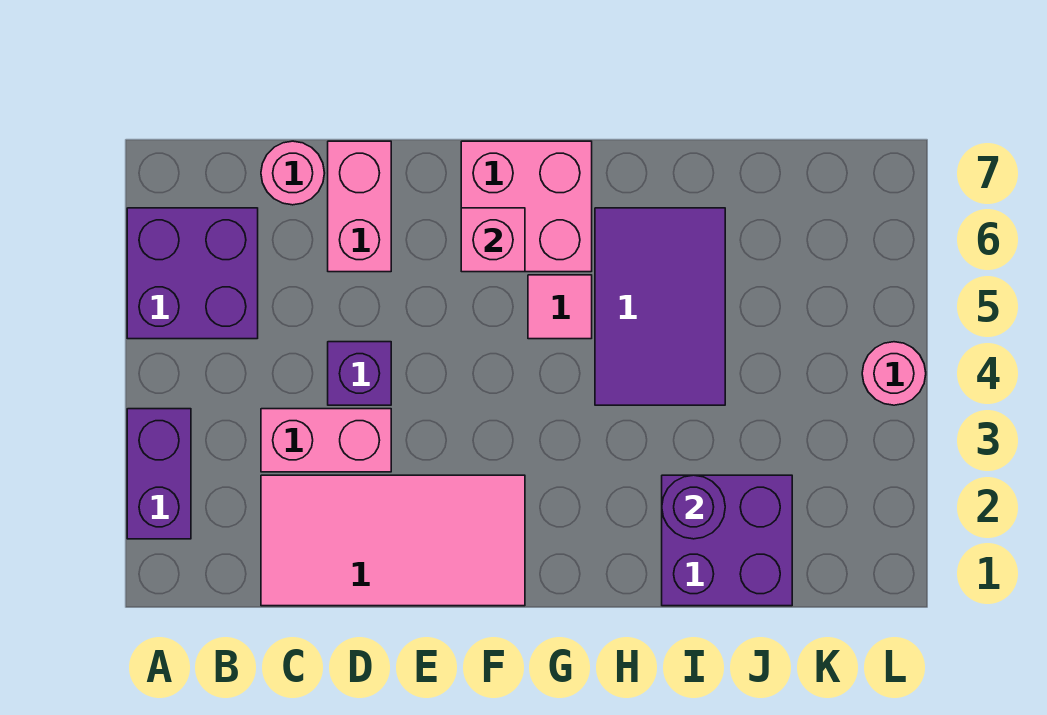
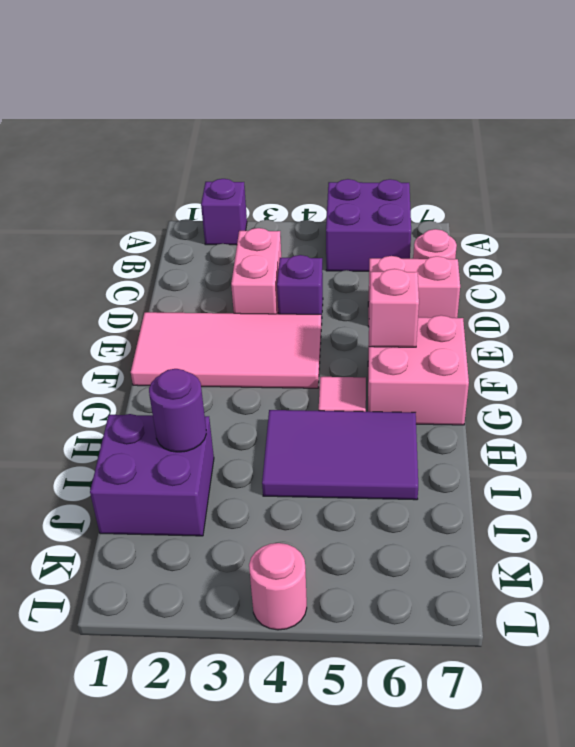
purple brick A2:A3 level 1 -> purple brick A2 level 1
pink tile C1:F2 level 1 -> pink tile E1:F4 level 1

